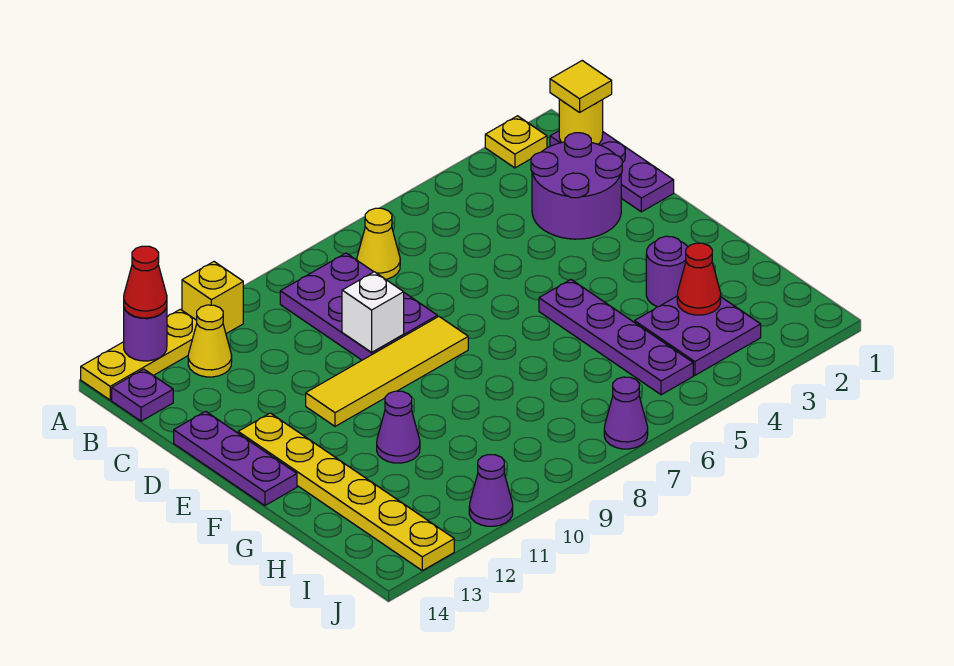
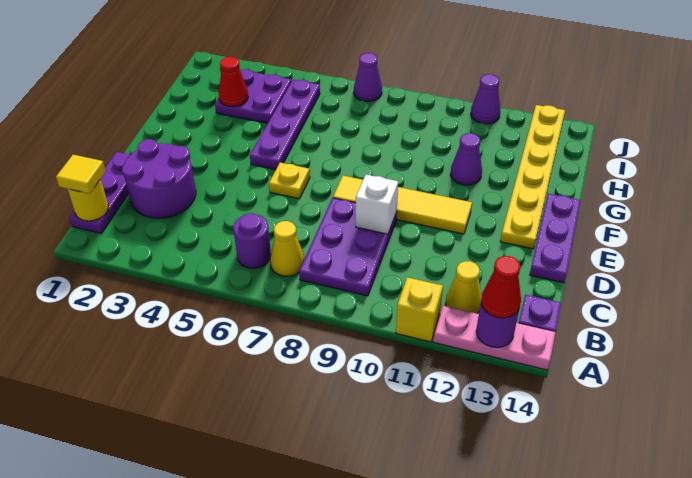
yellow plate A2 level 1 -> yellow plate E6 level 1
yellow plate A12:A14 level 1 -> pink plate A12:A14 level 1
purple round brick G3 level 1 -> purple round brick B6 level 1

